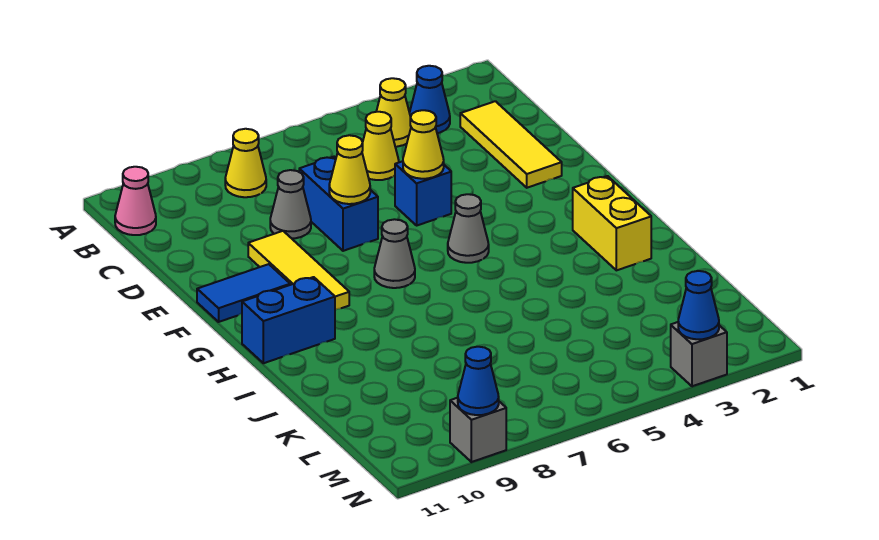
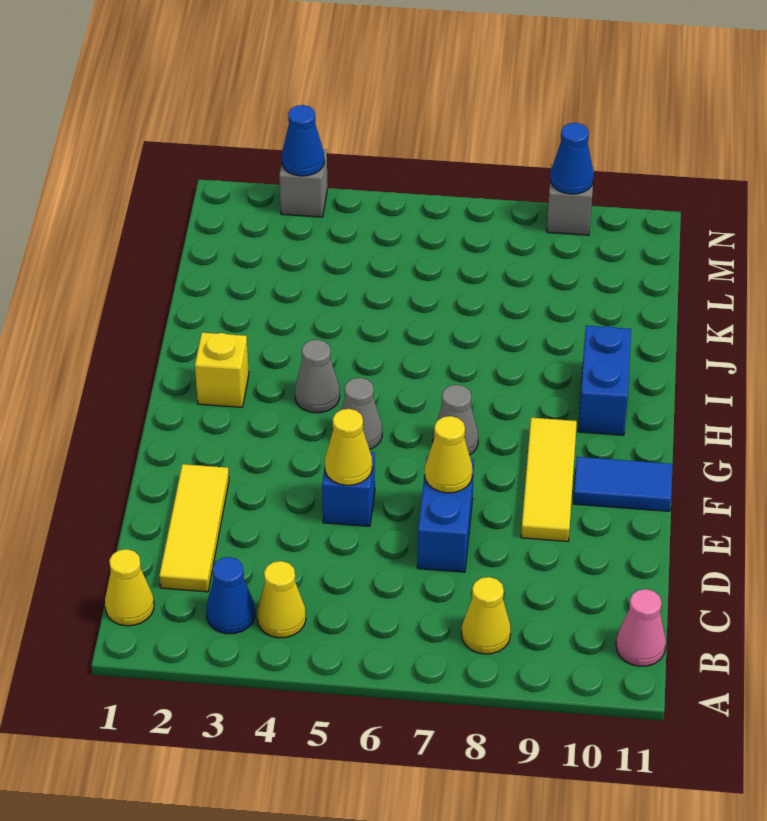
yellow cone C5 level 1 -> yellow cone B1 level 1
grey cone D8 level 1 -> grey cone H4 level 1
yellow brick H2:I2 level 1 -> yellow brick H2 level 1
blue brick H10:H11 level 1 -> blue brick H10:I10 level 1

